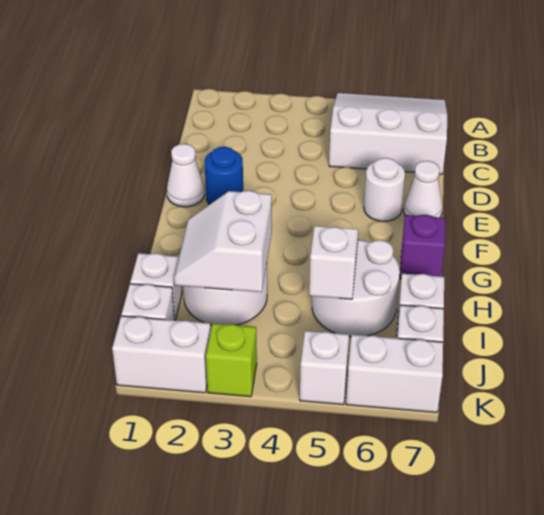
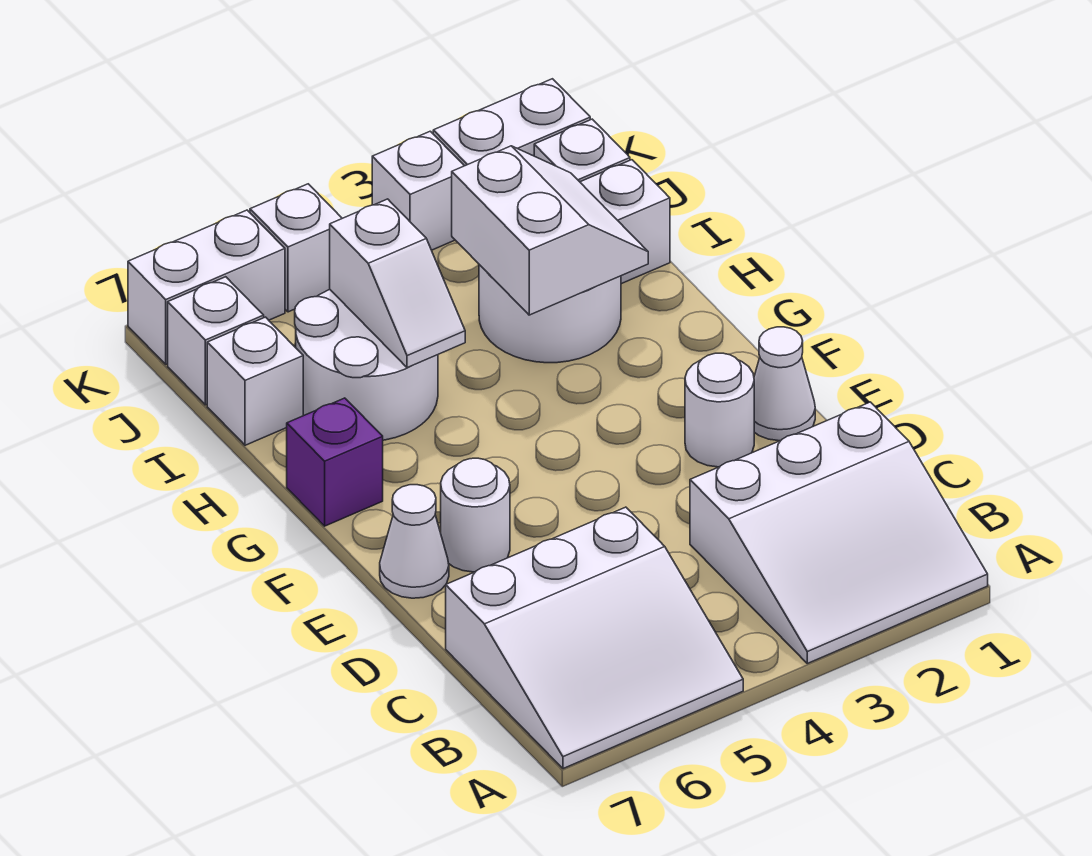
none -> white slope A1:C3 level 1 top C
blue round brick E2 level 1 -> white round brick E2 level 1
lime brick K3 level 1 -> white brick K3 level 1

